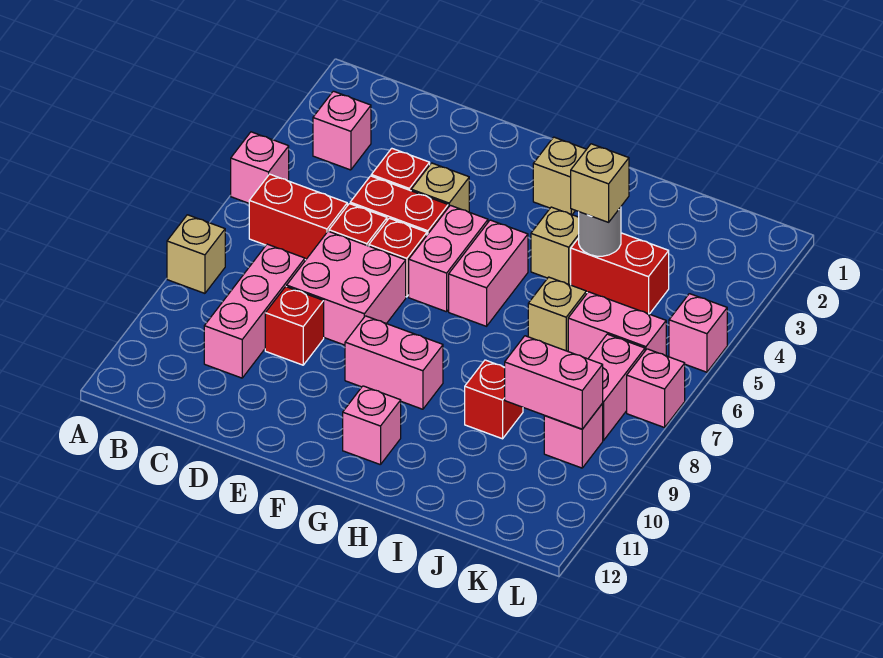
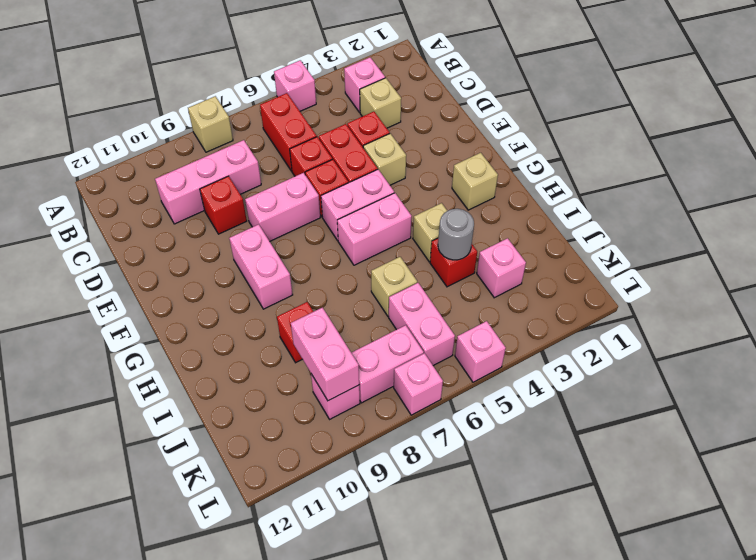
pink brick D7:E8 level 1 -> pink brick E7:E8 level 1
pink brick G11 level 1 -> pink brick J3 level 1
red brick I4:J4 level 1 -> red brick I4 level 1
tan brick I4 level 3 -> tan brick C3 level 1

